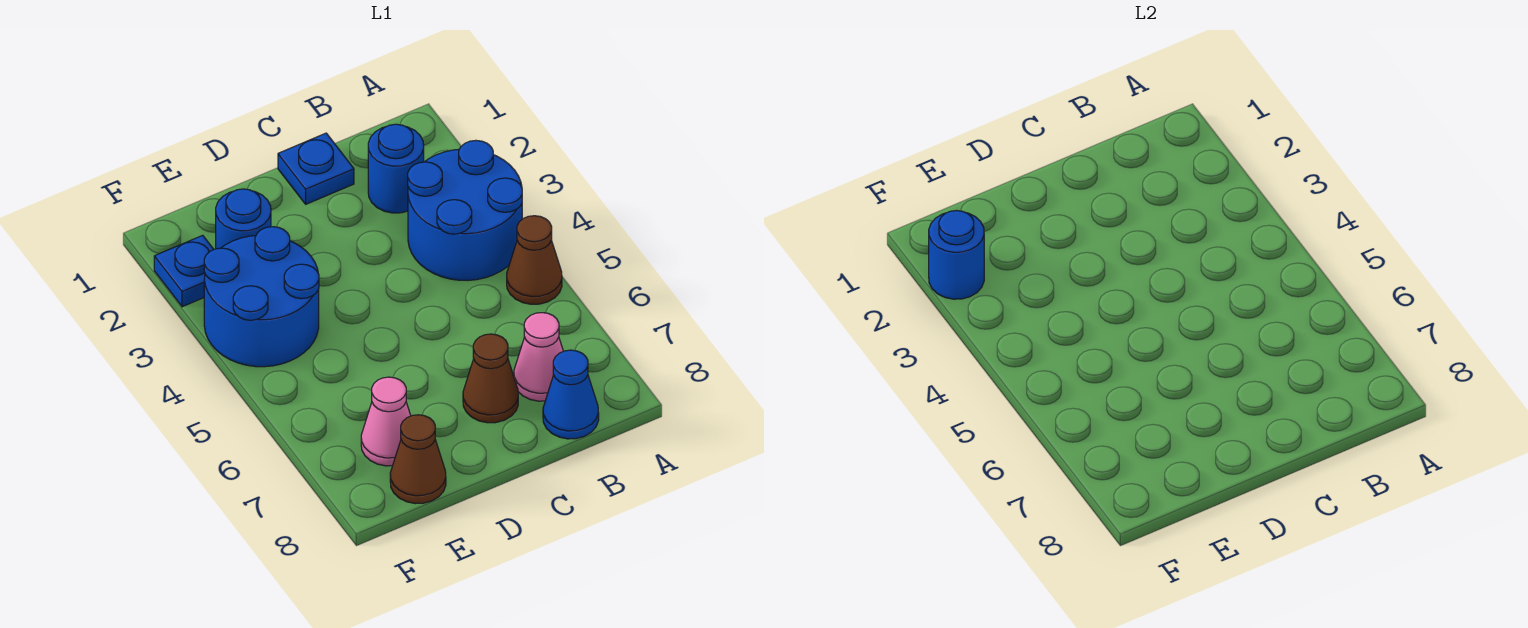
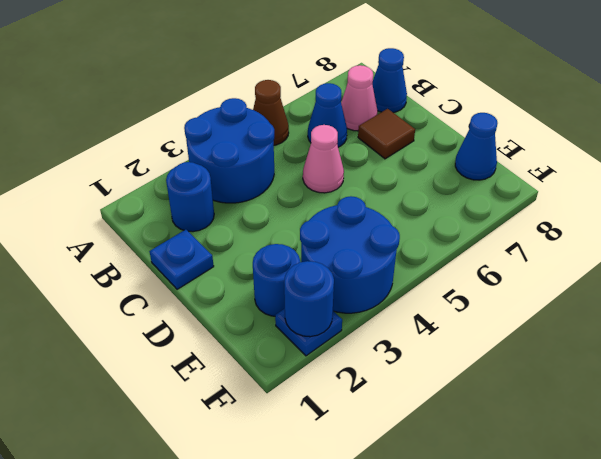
none -> blue cone B6 level 1
brown cone C7 level 1 -> brown tile C7 level 1
pink cone E7 level 1 -> pink cone C5 level 1
brown cone E8 level 1 -> blue cone E8 level 1

